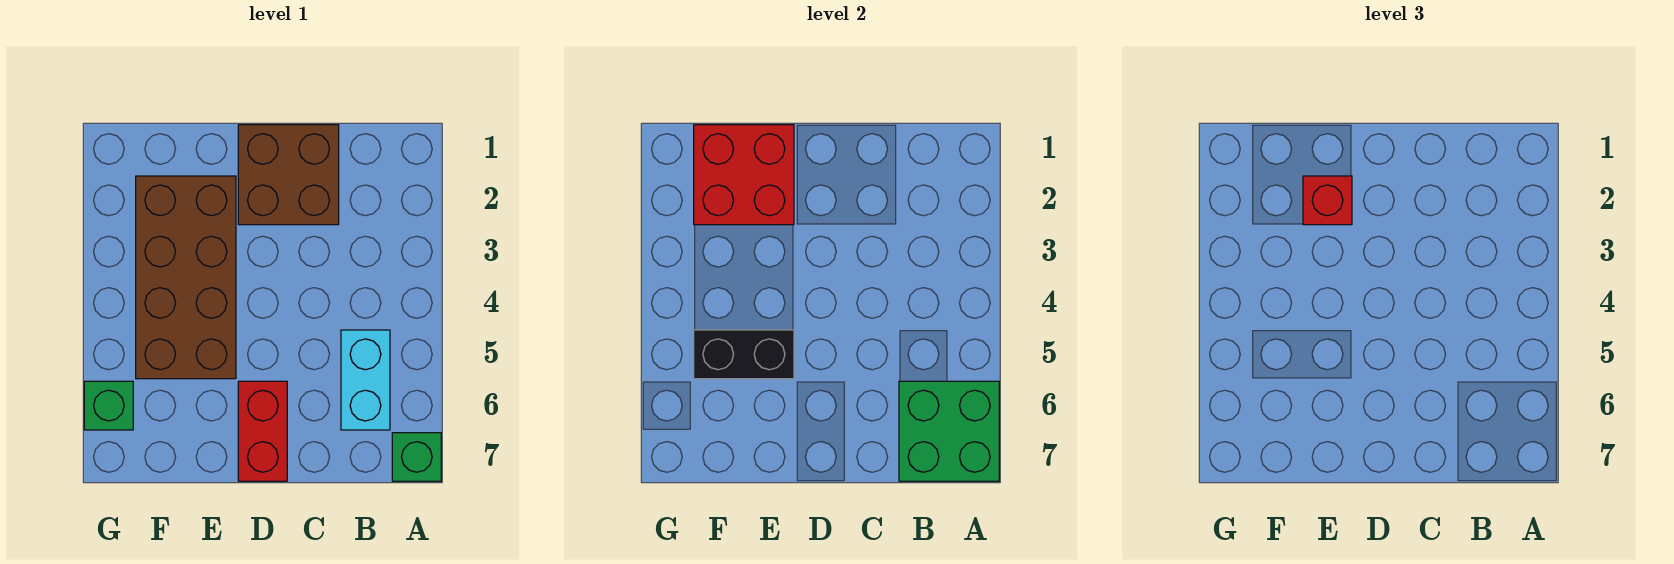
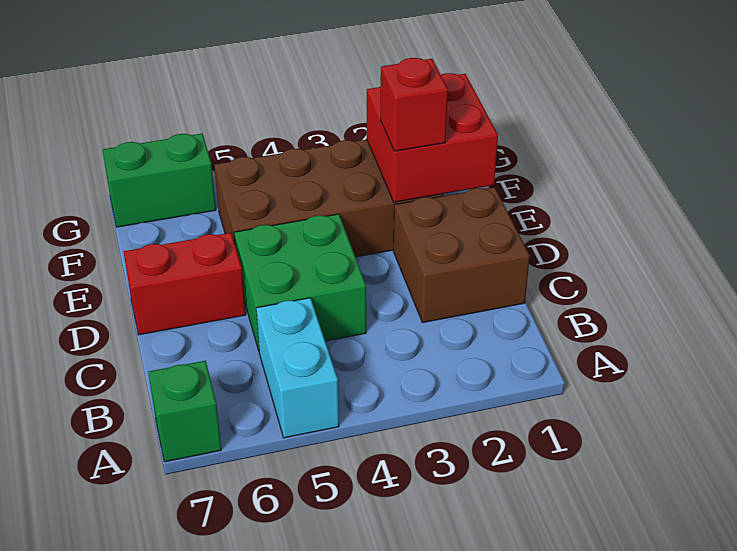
green brick A6:B7 level 2 -> green brick C4:D5 level 1
cyan brick B5:B6 level 1 -> cyan brick A5:B5 level 1
black brick E5:F5 level 2 -> none
green brick G6 level 1 -> green brick G6:G7 level 1

